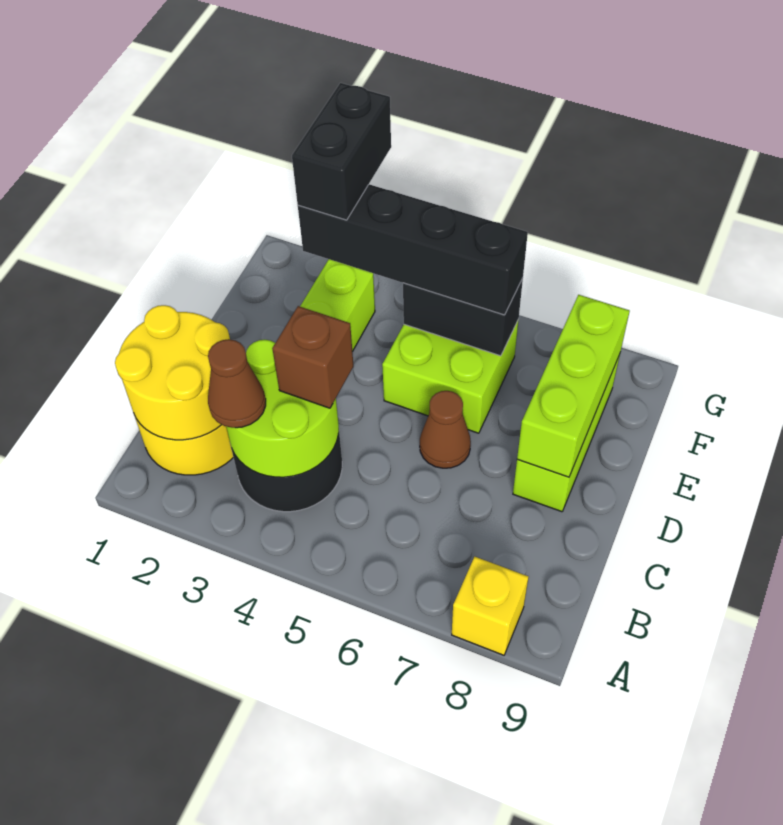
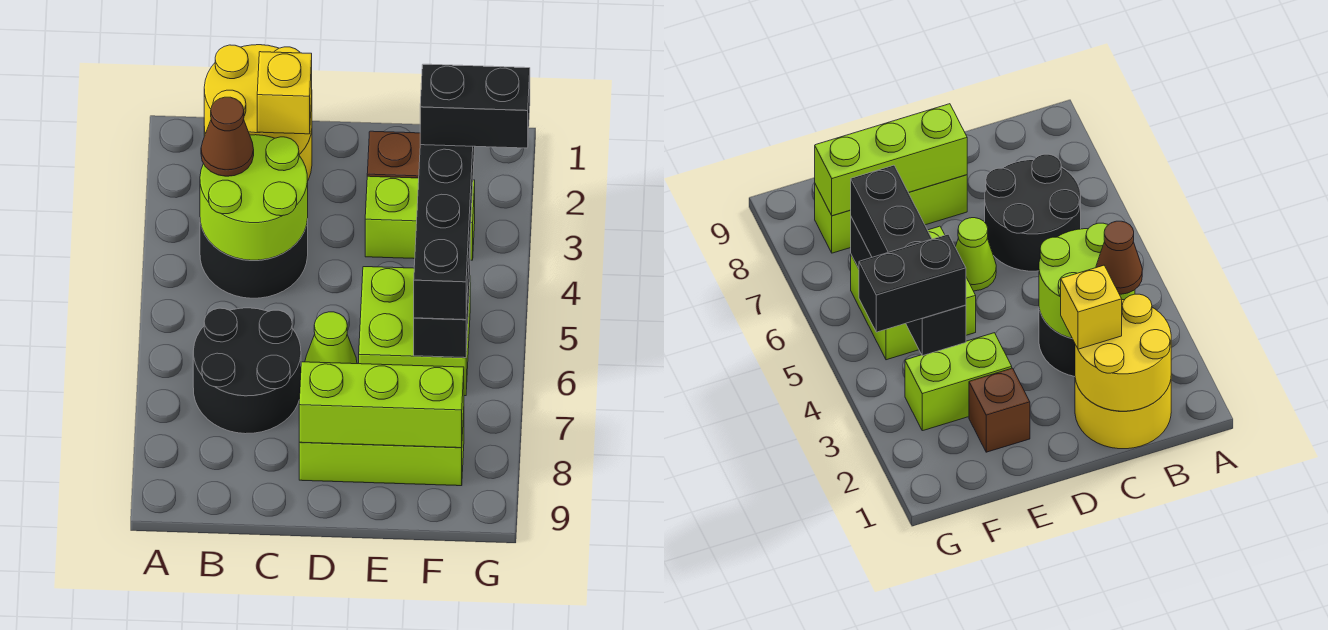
yellow brick A8 level 1 -> yellow brick C2 level 3
none -> black round brick B6:C7 level 1
brown brick C4 level 3 -> brown brick E2 level 1
brown cone D6 level 1 -> lime cone D6 level 1

